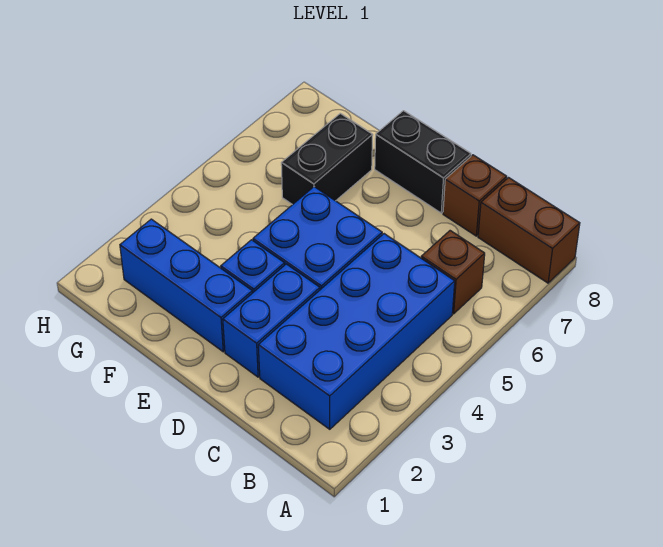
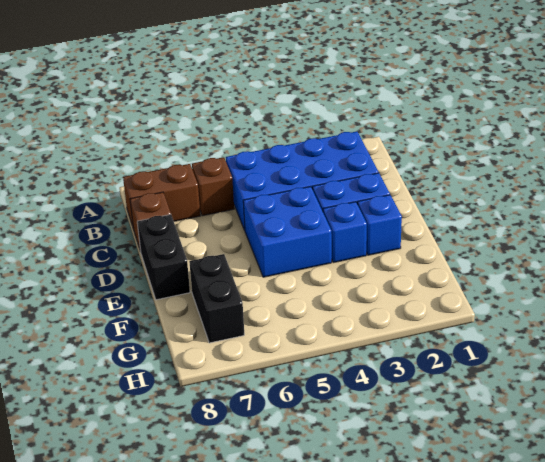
brown brick A8:B8 level 1 -> brown brick B7:B8 level 1
blue brick E2:G2 level 1 -> blue brick E2 level 1
black brick F6:F7 level 1 -> black brick F7:G7 level 1

